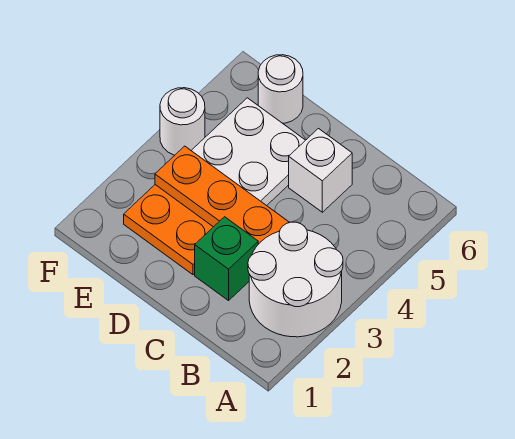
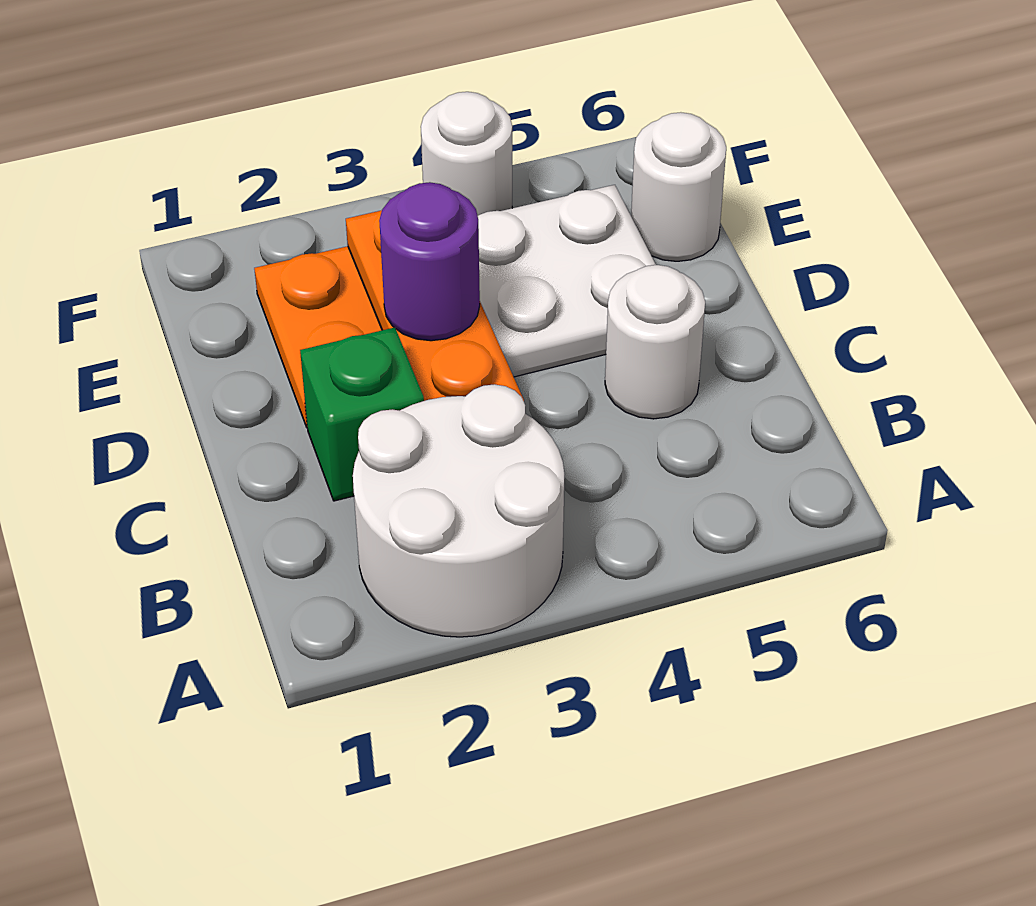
white brick C5 level 1 -> white round brick C5 level 1
none -> purple round brick D3 level 3

